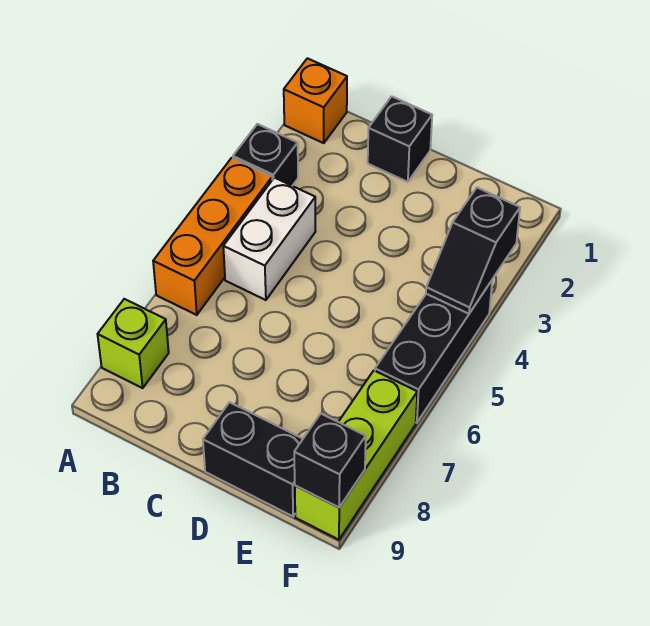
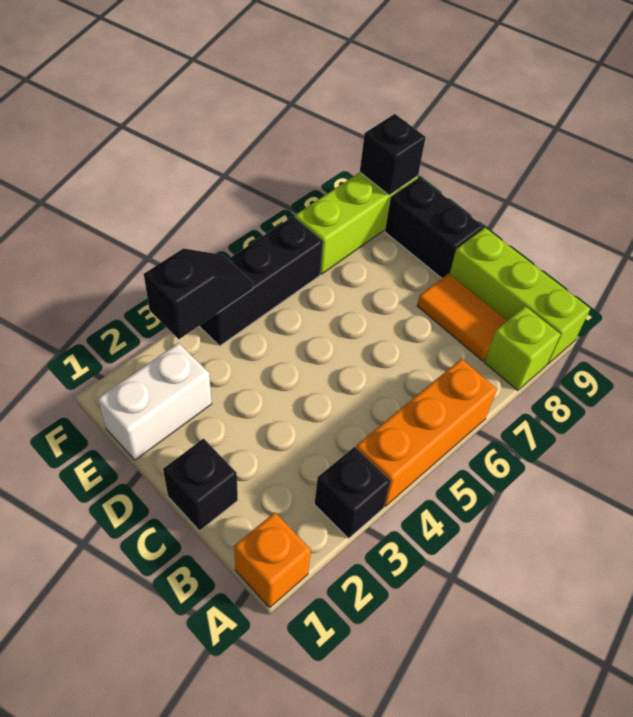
none -> lime brick A9:C9 level 1
white brick B4:B5 level 1 -> white brick E1:E2 level 1
none -> orange tile B8:C8 level 1

